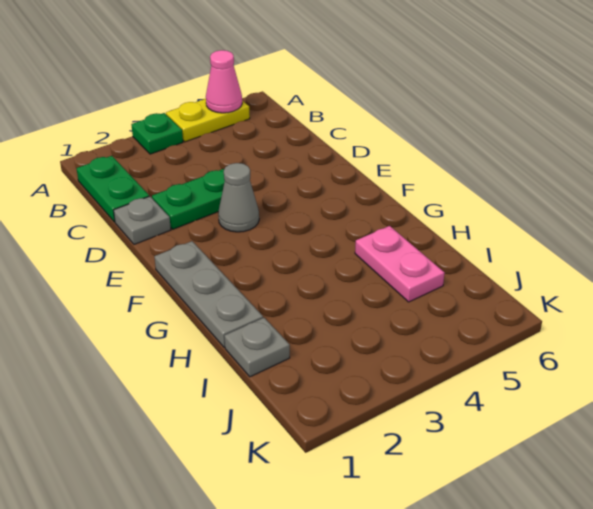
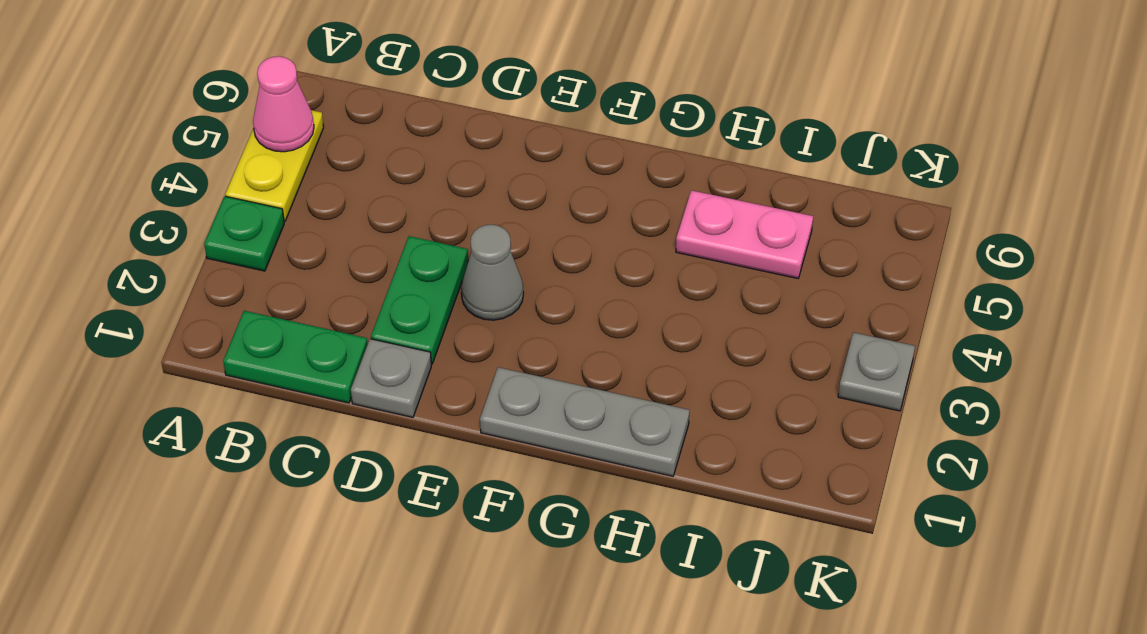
grey plate I1 level 1 -> grey plate K3 level 1

